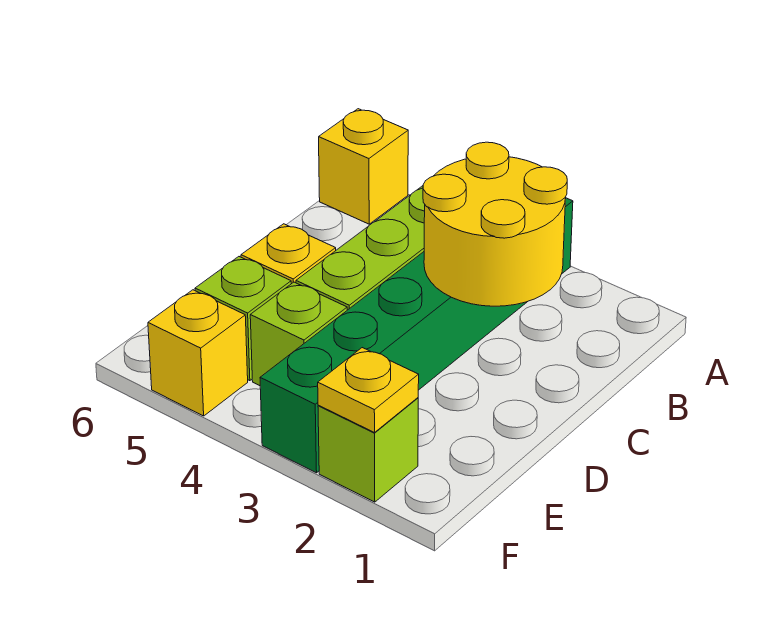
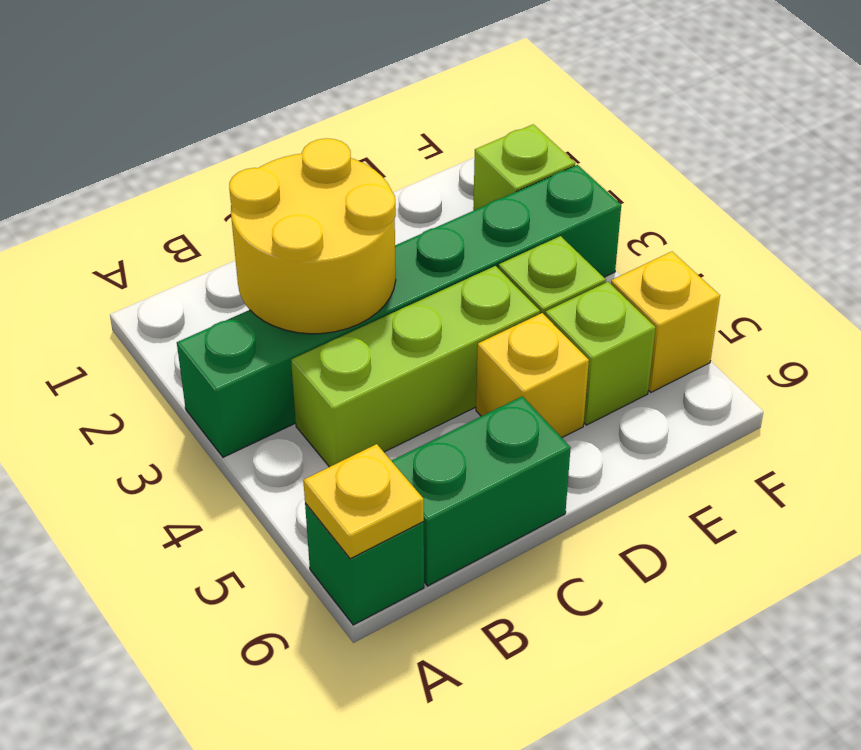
yellow brick A6 level 1 -> green brick A6 level 1
none -> green brick B6:C6 level 1
yellow plate F2 level 2 -> yellow plate A6 level 2

